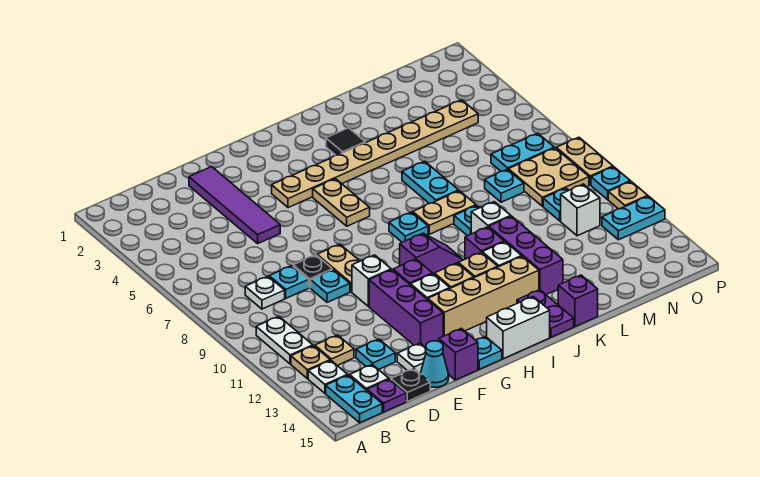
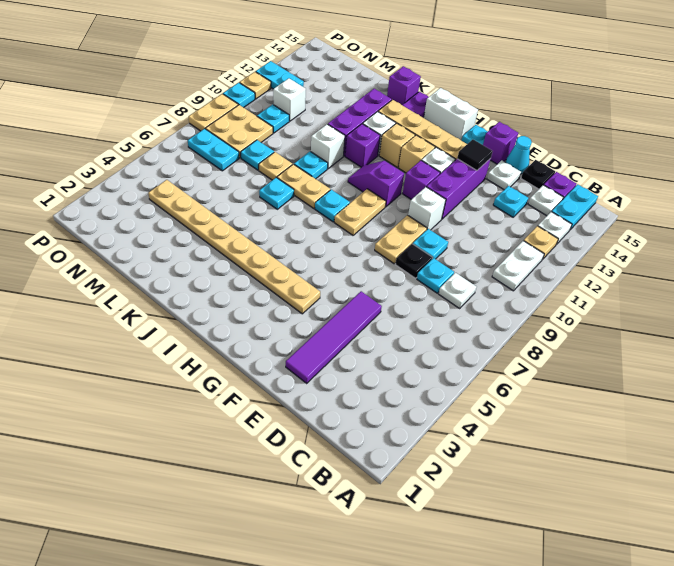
tan plate C12 level 1 -> tan plate L8 level 1
tan plate H5:H6 level 1 -> tan plate H8:H9 level 1
black tile J3 level 1 -> black tile F13 level 2
cyan plate K6:K7 level 1 -> cyan plate K7 level 1

